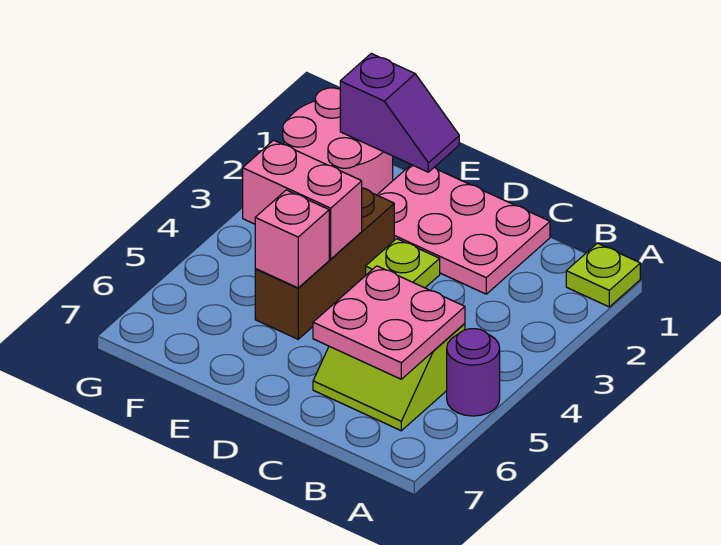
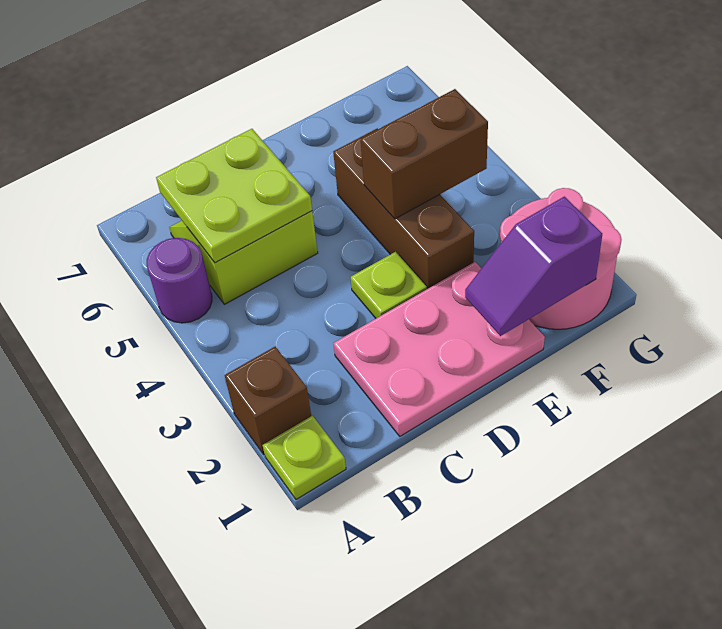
none -> brown brick A2 level 1
pink plate B5:C6 level 2 -> lime plate B5:C6 level 2
pink brick E4:F4 level 2 -> brown brick E4:F4 level 2
pink brick E5 level 2 -> none

